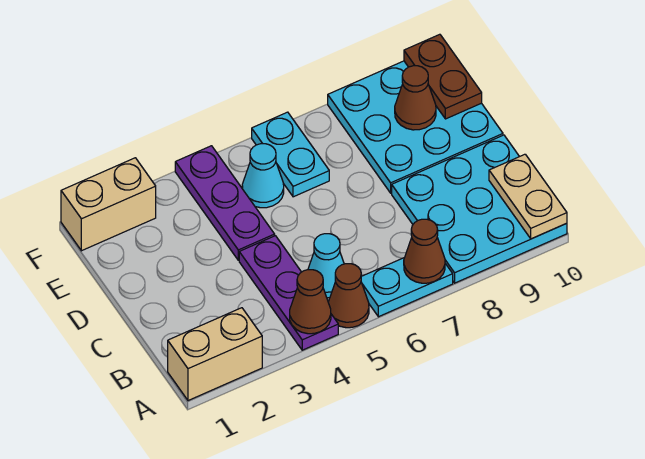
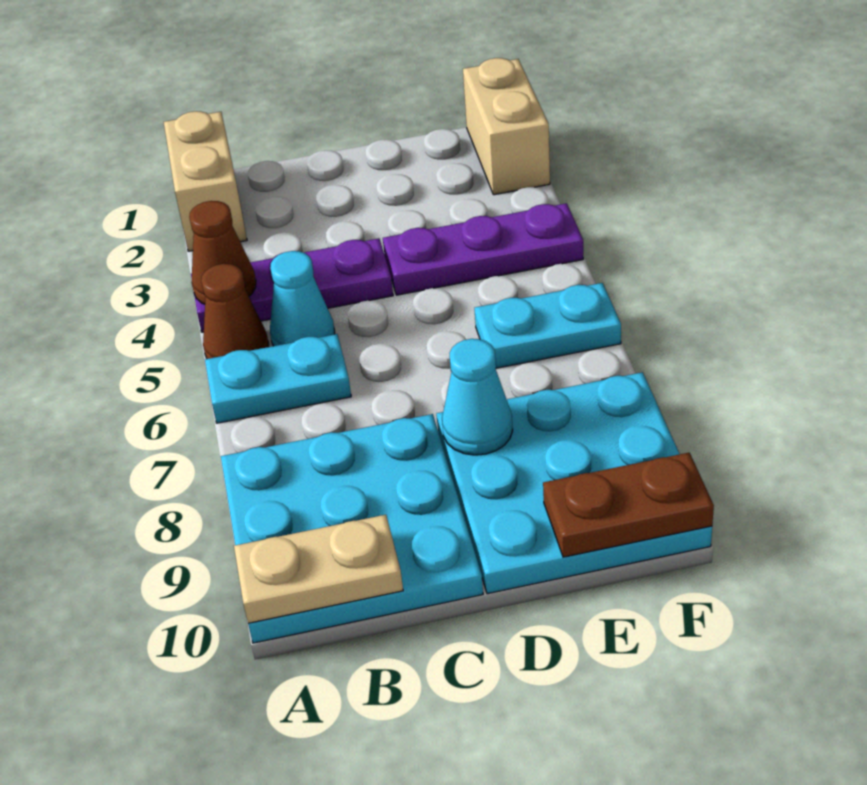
cyan plate A6:A7 level 1 -> cyan plate A6:B6 level 1
brown cone A7 level 2 -> none
cyan cone E5 level 1 -> cyan cone D8 level 2
brown cone E9 level 2 -> none

